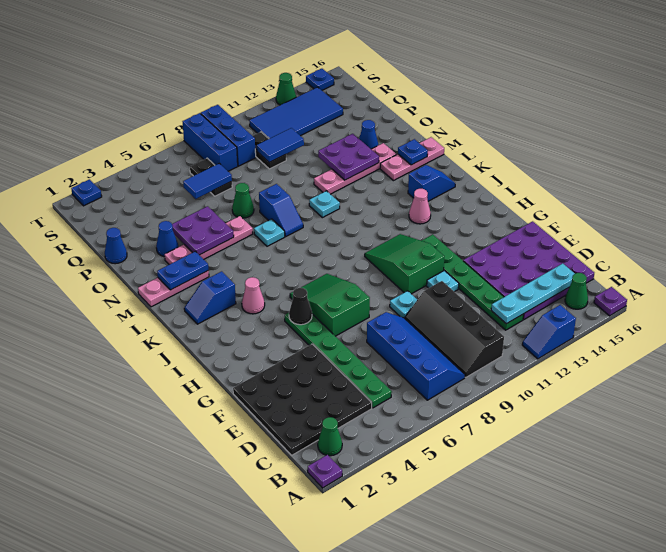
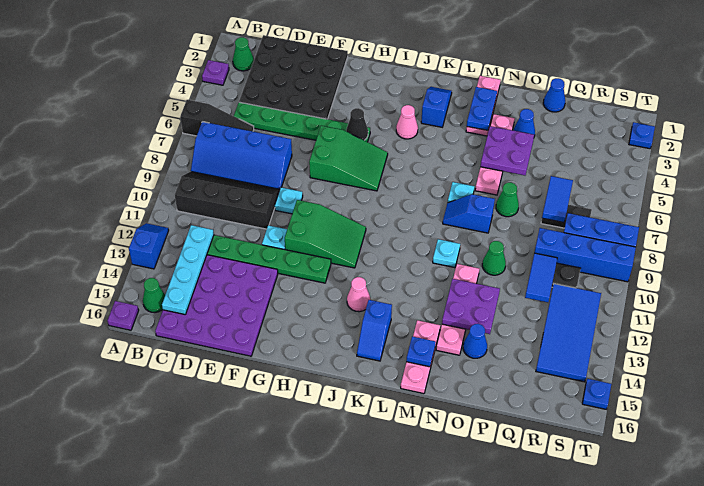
purple plate A1 level 1 -> purple plate A3 level 1
none -> black slope A6:C6 level 1 top A
blue brick R9:T9 level 1 -> blue brick Q9:T9 level 1
green cone T13 level 1 -> green cone O10 level 1

